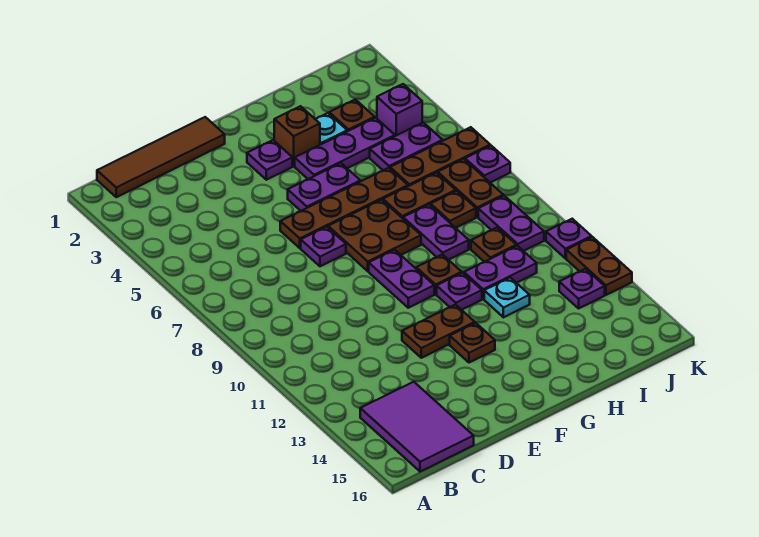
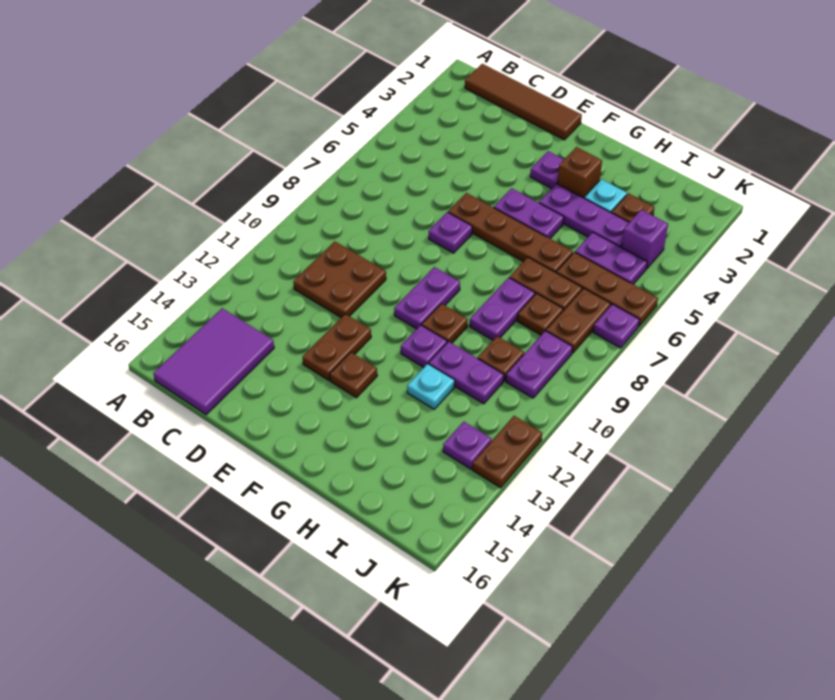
brown plate E12:F12 level 1 -> brown plate E12:E13 level 1
brown plate F7:G8 level 1 -> brown plate C10:D11 level 1
purple plate K11 level 1 -> none

